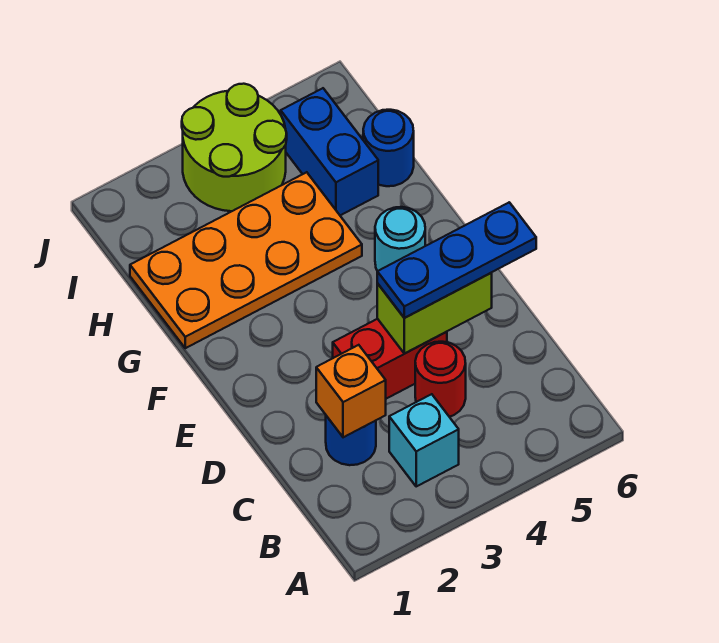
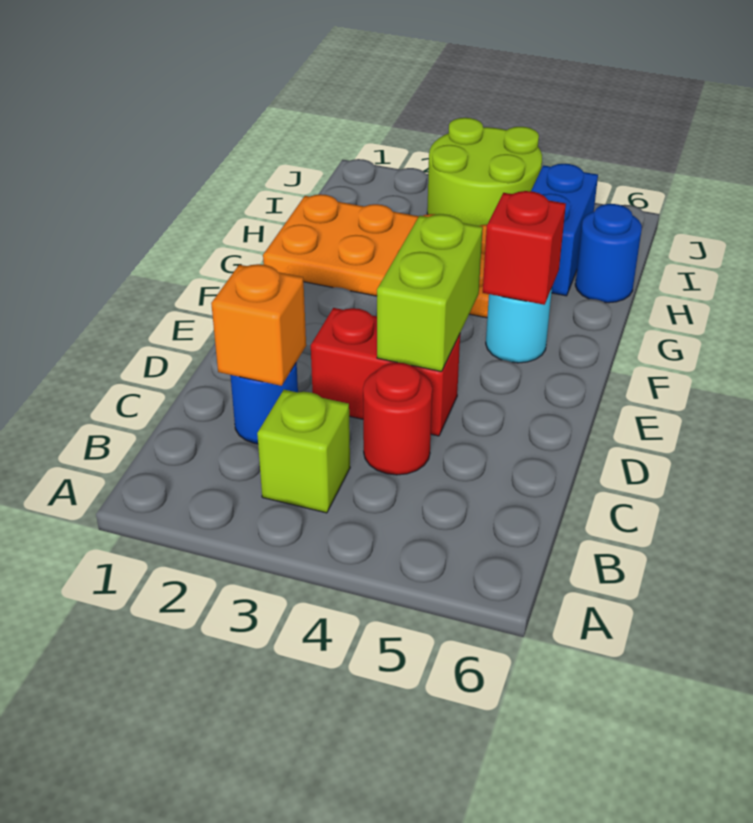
cyan brick B3 level 1 -> lime brick B3 level 1
lime brick D4:D5 level 2 -> lime brick D4:E4 level 2
blue plate D4:D6 level 3 -> none
none -> red brick F5 level 2

